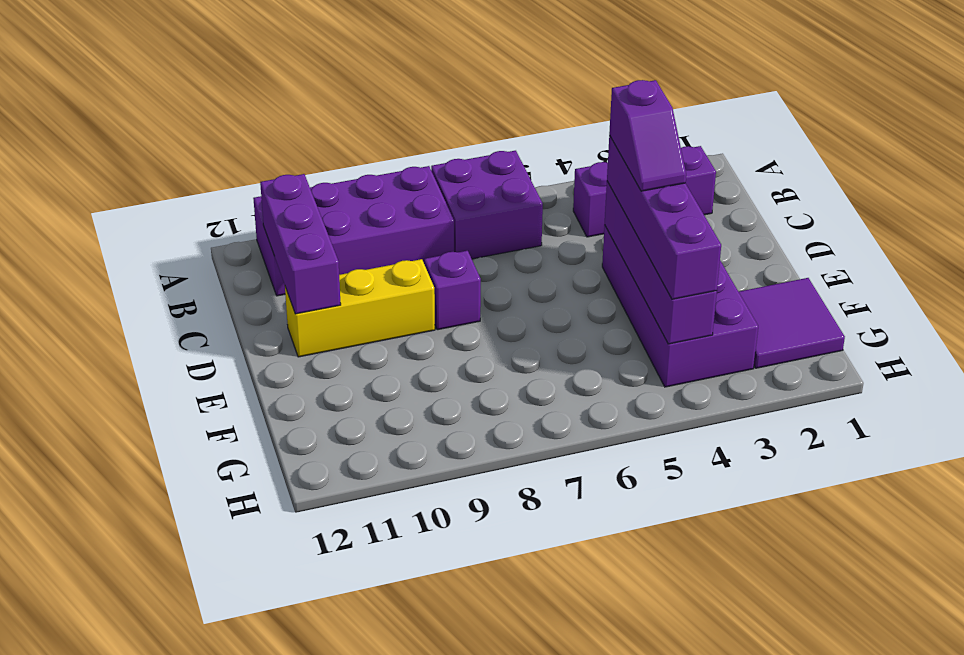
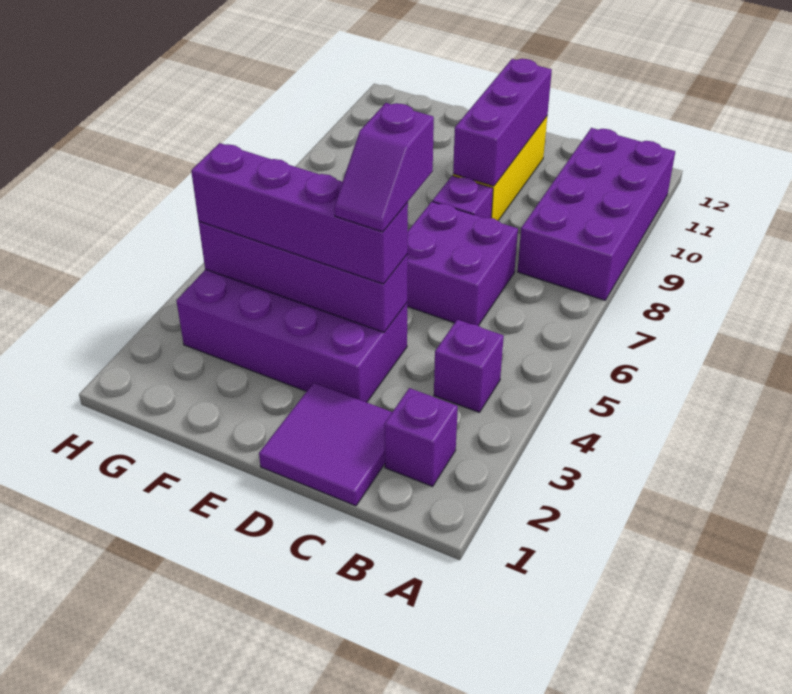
purple brick A6:B7 level 1 -> purple brick C6:D7 level 1
purple brick B11:D11 level 2 -> purple brick D9:D11 level 2
purple slope D4:E4 level 4 top D -> purple slope D4:D5 level 4 top 5
purple tile F1:G2 level 1 -> purple tile C1:D2 level 1

